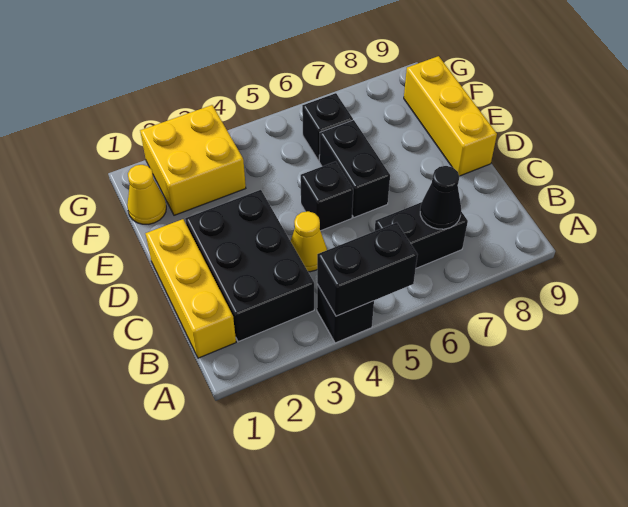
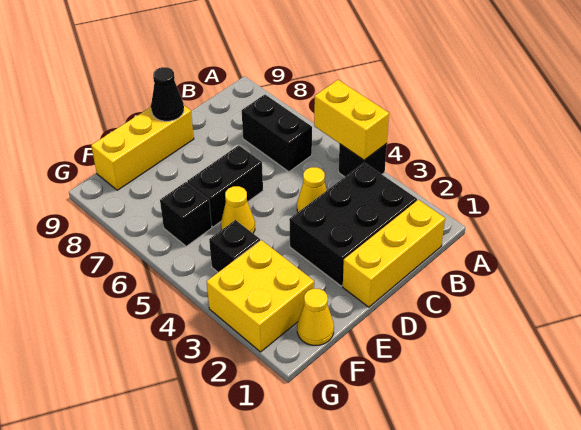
black brick A4:A5 level 2 -> yellow brick A4:A5 level 2
black cone B7 level 2 -> black cone D9 level 2
black brick D5 level 1 -> black brick F4 level 1
none -> yellow cone E5 level 1

